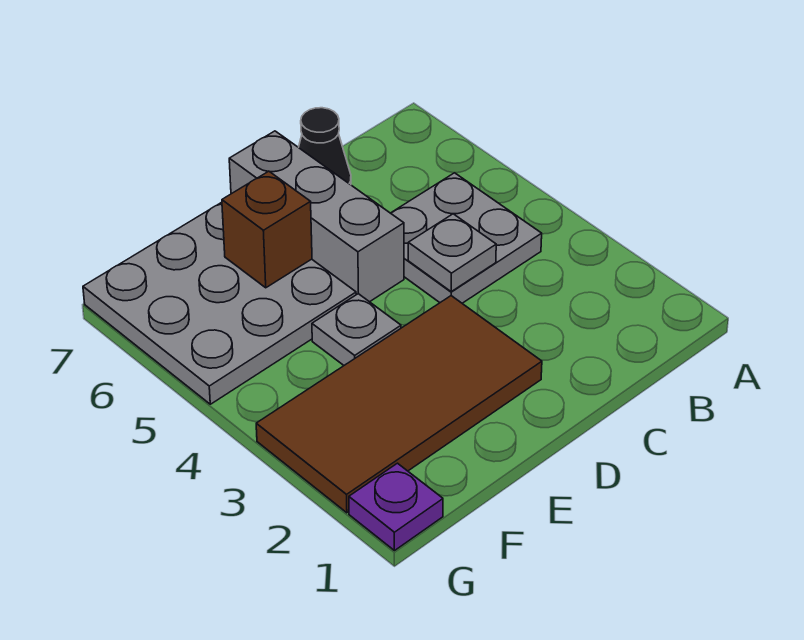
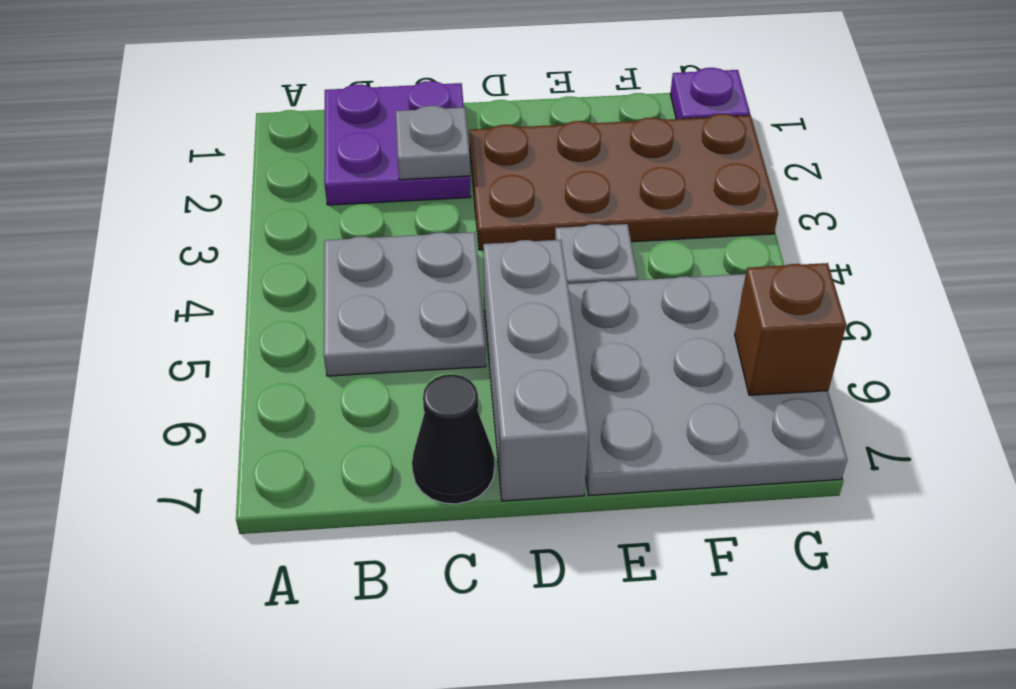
none -> purple plate B1:C2 level 1
grey plate C4 level 2 -> grey plate C2 level 2
brown tile D2:G3 level 1 -> brown plate D2:G3 level 1
brown brick E6 level 2 -> brown brick G6 level 2

